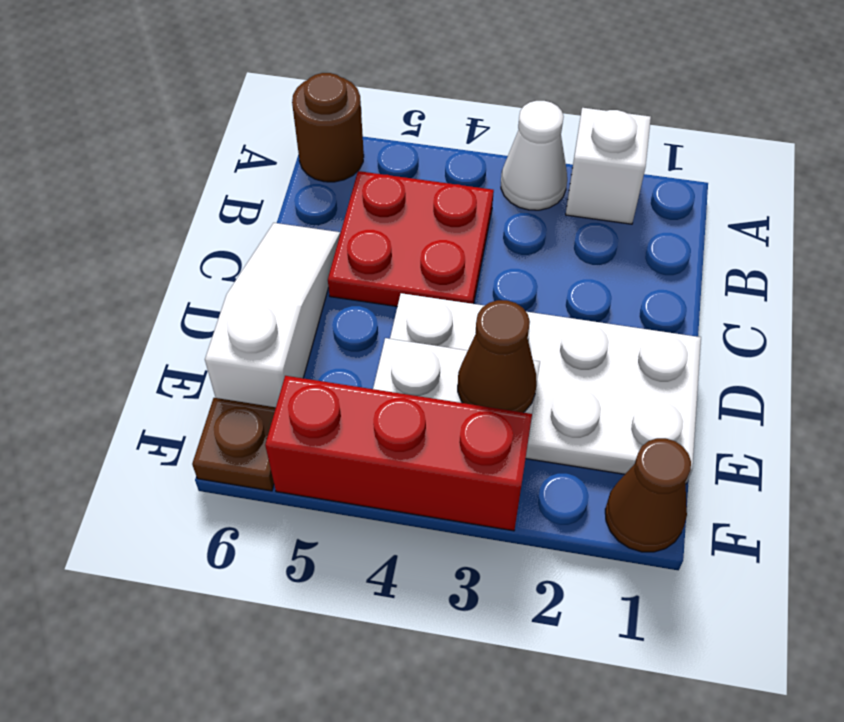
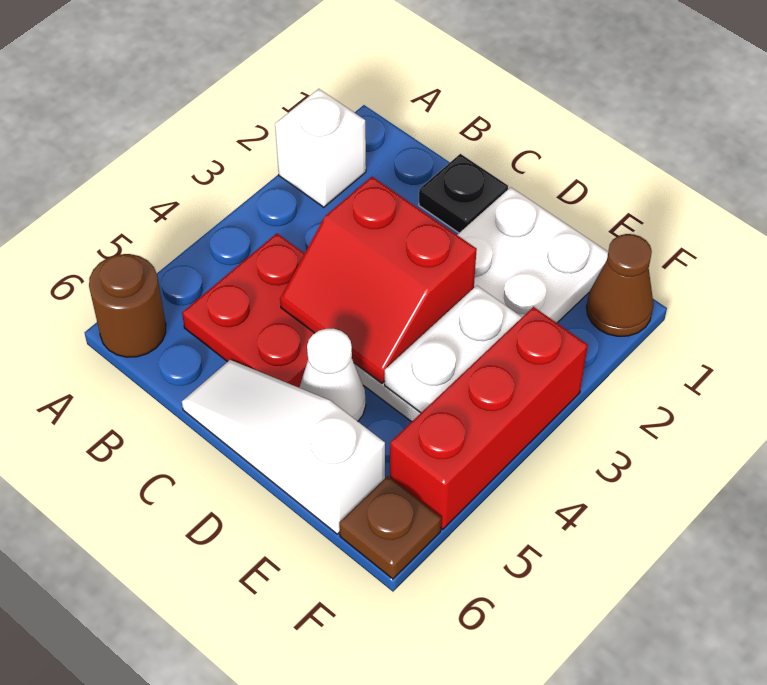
white cone A3 level 1 -> white cone D5 level 1
none -> black plate C1 level 1
none -> red slope C3:D4 level 2 top 3
brown cone E3 level 3 -> none

